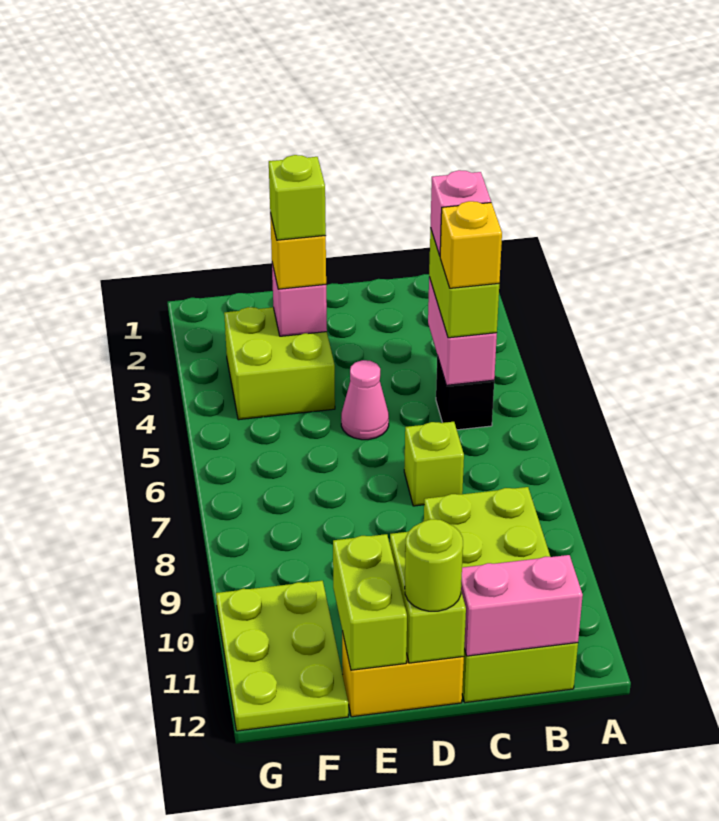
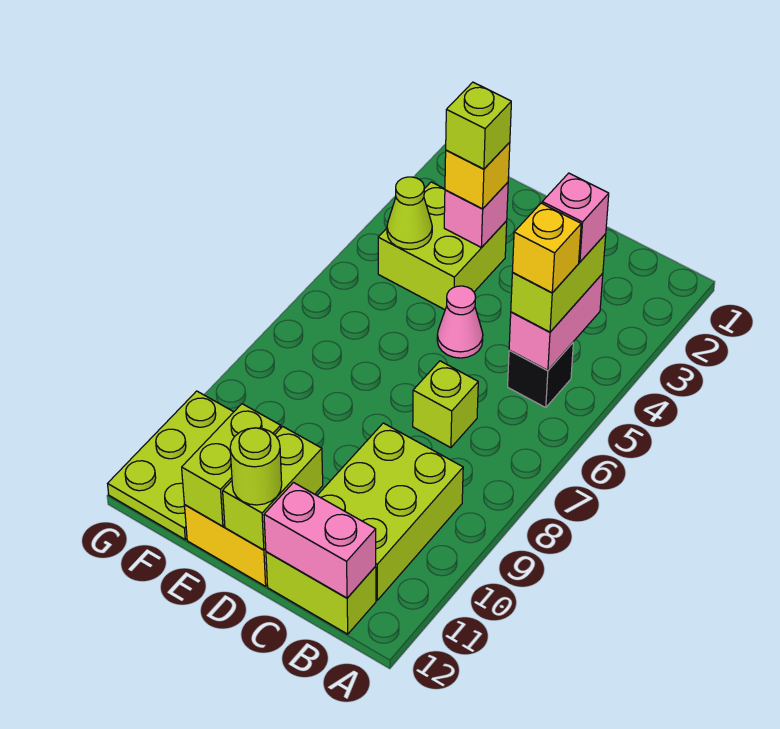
none -> lime cone F4 level 2

